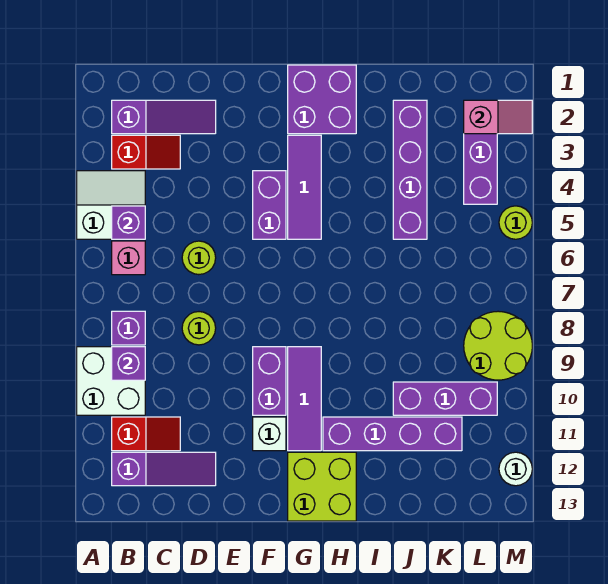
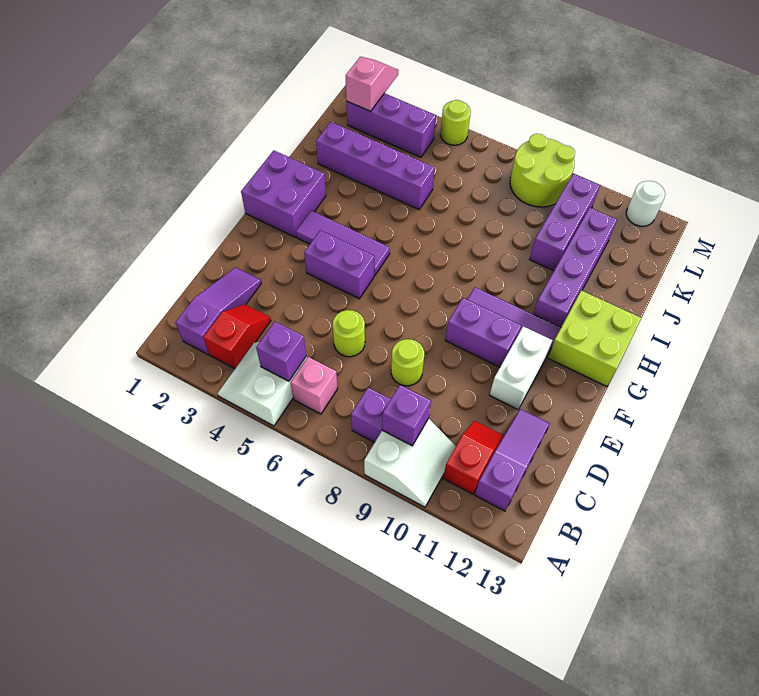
white brick A9:B10 level 1 -> white slope A9:B10 level 1 top 9
white brick F11 level 1 -> white brick E11:F11 level 1

